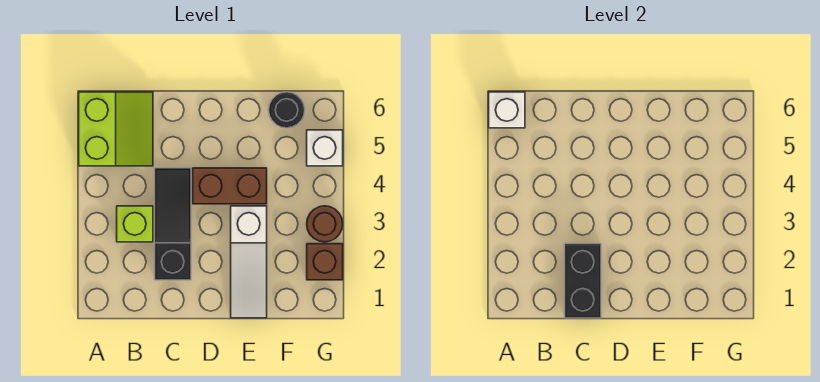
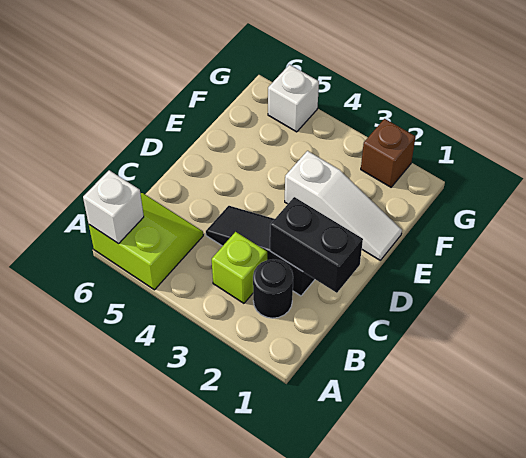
brown brick D4:E4 level 1 -> none
black round brick F6 level 1 -> black round brick B2 level 1
brown round brick G3 level 1 -> none

